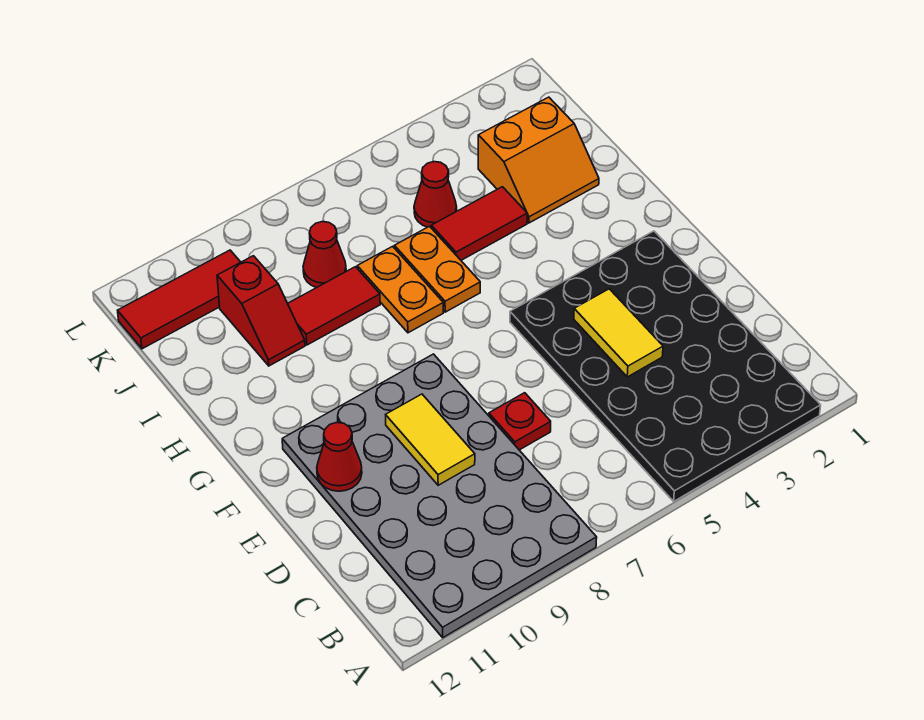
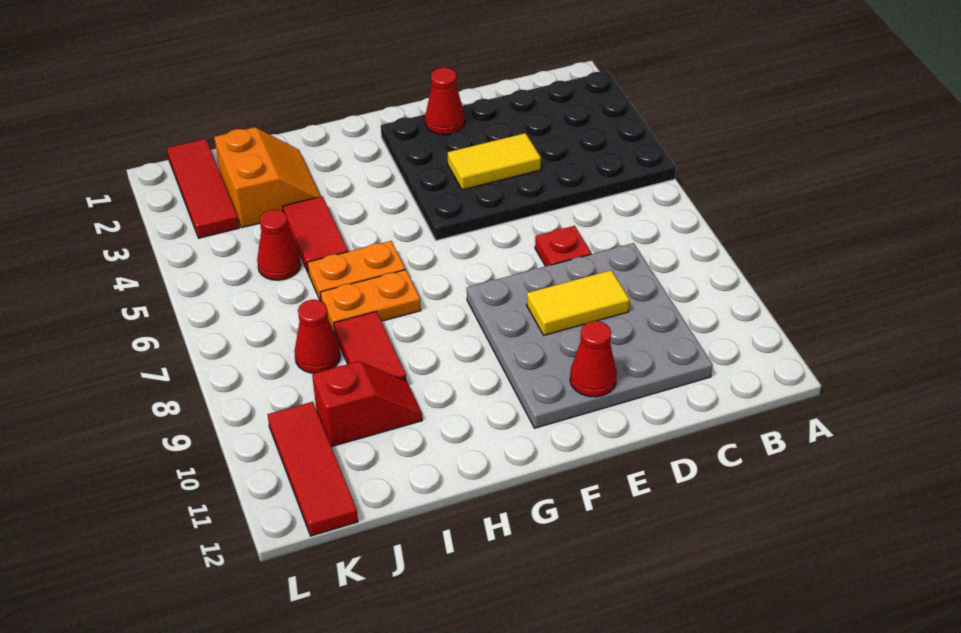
grey plate A8:F11 level 1 -> grey plate C8:F11 level 1
none -> red cone E2 level 2
none -> red tile K1:K3 level 1

